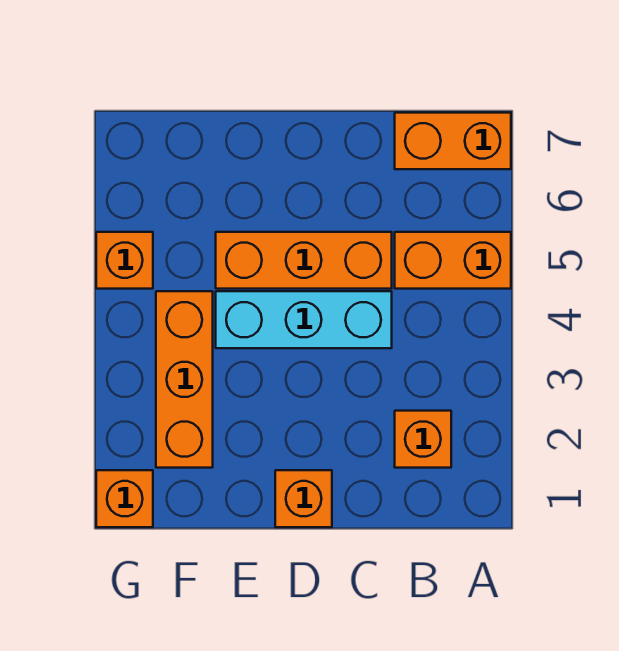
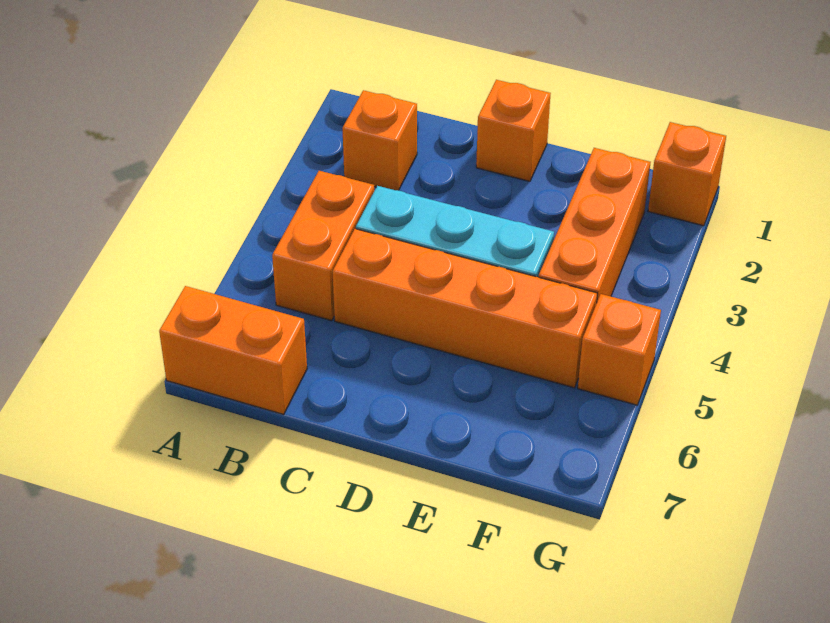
orange brick A5:B5 level 1 -> orange brick B4:B5 level 1
orange brick C5:E5 level 1 -> orange brick C5:F5 level 1

